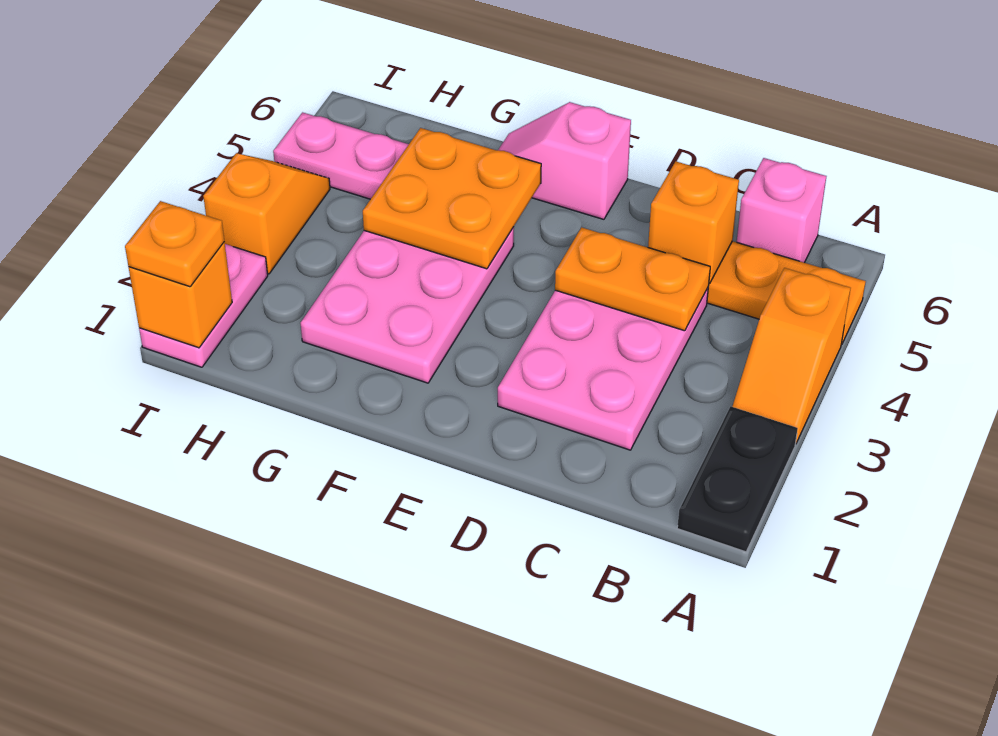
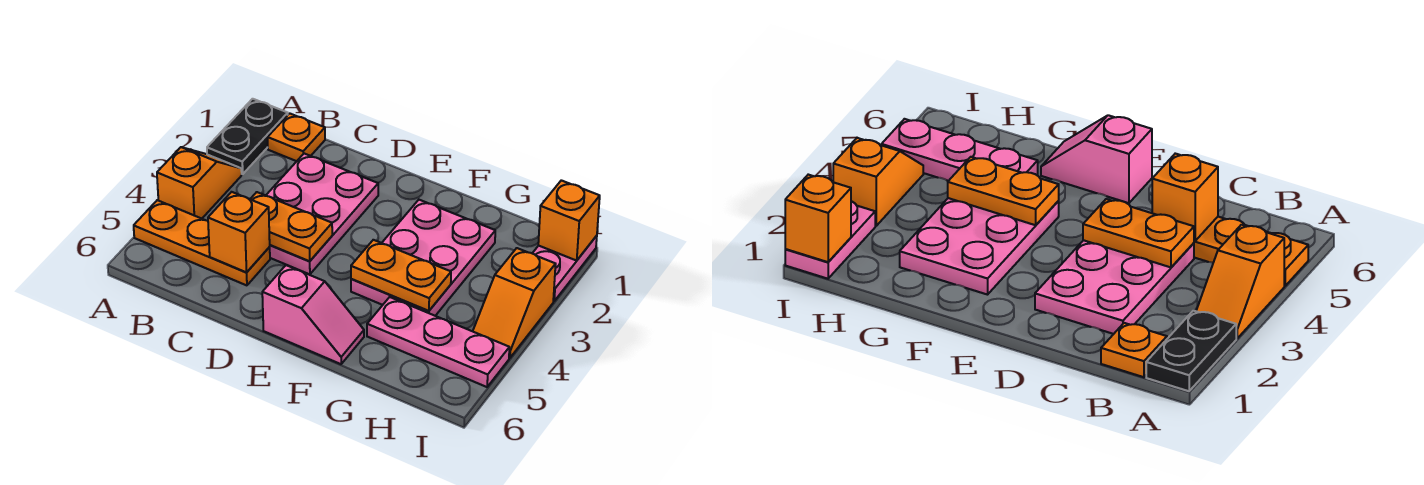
pink brick B6 level 1 -> none
orange plate F4:G5 level 2 -> orange plate F4:G4 level 2
orange plate I1 level 3 -> orange plate B1 level 1

